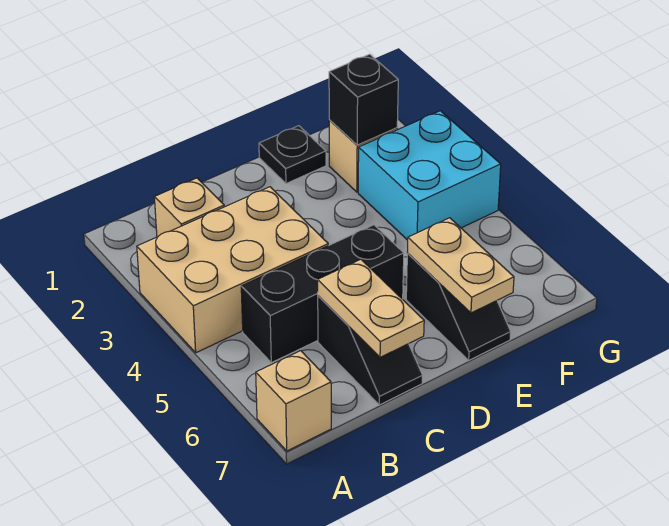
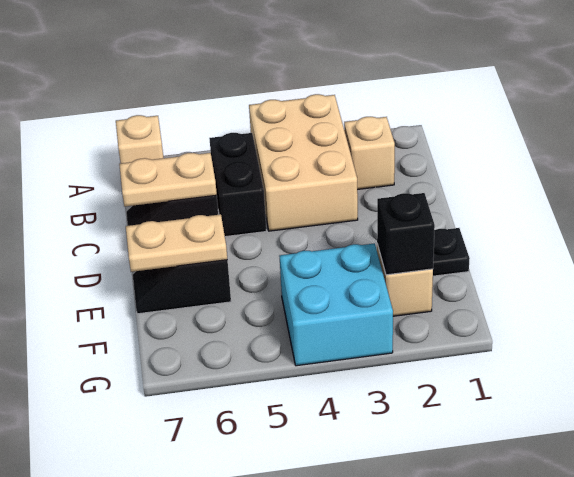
black brick B5:D5 level 1 -> black brick B5:C5 level 1

